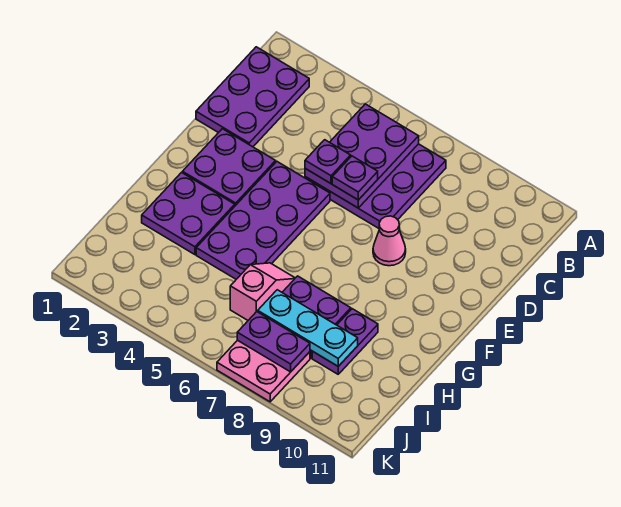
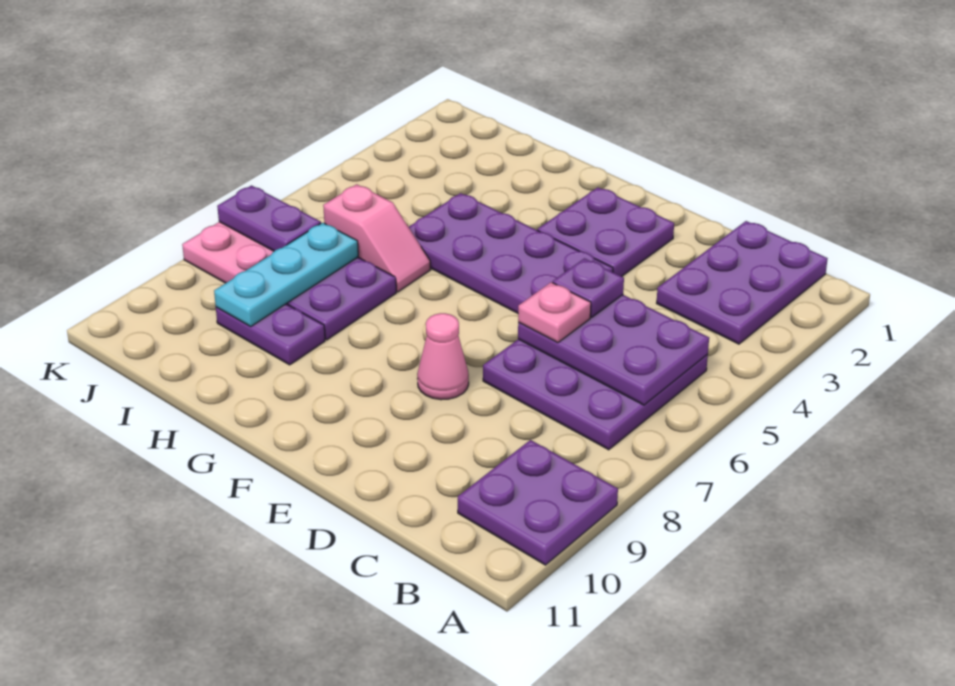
purple plate B1:D2 level 1 -> purple plate B1:C3 level 1
purple plate D6 level 3 -> pink plate D6 level 3
purple plate G2:H3 level 1 -> purple plate A9:B10 level 1
purple plate J7:J8 level 2 -> purple plate J7:K7 level 2

